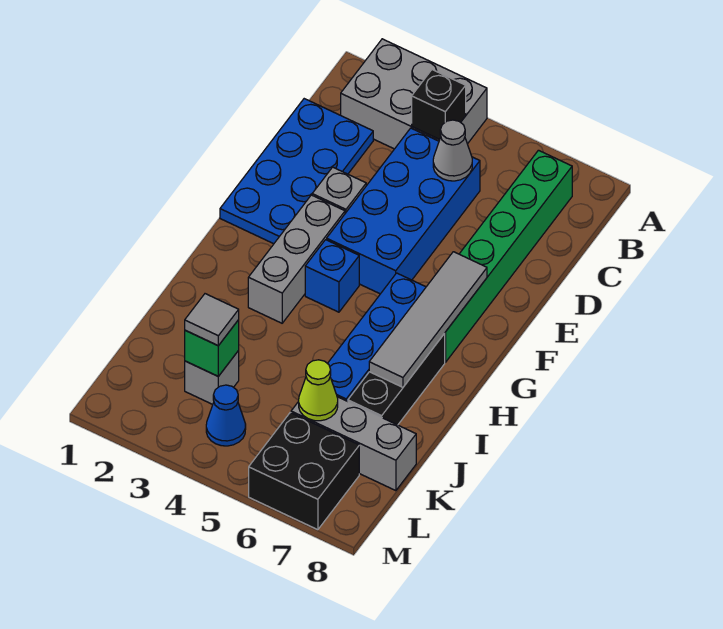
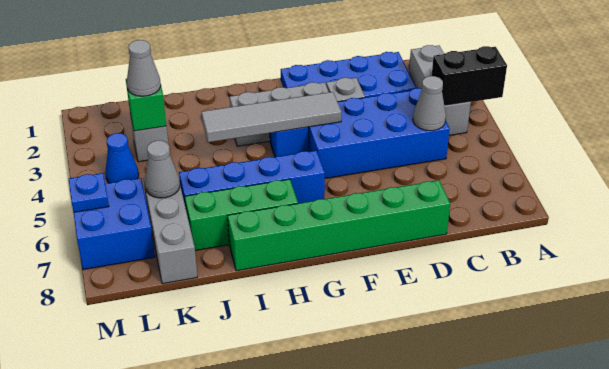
grey brick A2:B4 level 1 -> grey brick B2:B4 level 1
black brick B4 level 2 -> black brick A4:B4 level 2
green brick B7:G7 level 1 -> green brick D8:I8 level 1
grey tile F7:I7 level 2 -> grey tile F4:I4 level 2
black brick H7:J7 level 1 -> green brick H7:J7 level 1
grey tile K3 level 3 -> grey cone K3 level 3
lime cone K6 level 2 -> grey cone K6 level 2
black brick L6:M7 level 1 -> blue brick L6:M7 level 1
none -> blue plate M6 level 2

